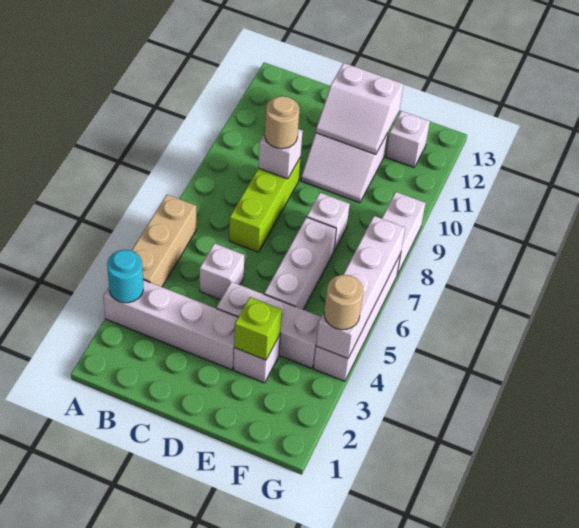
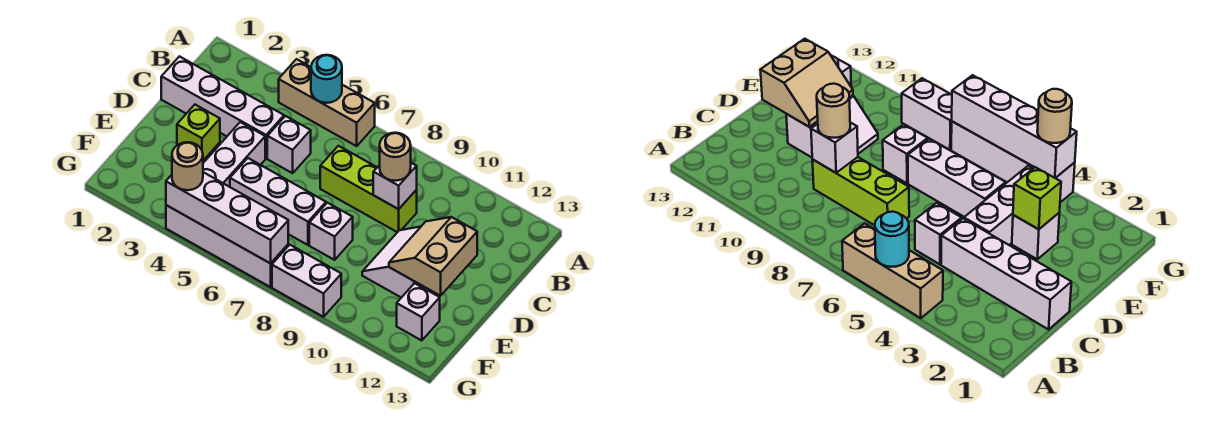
white brick A3:D3 level 1 -> white brick C1:C4 level 1
cyan round brick A3 level 2 -> cyan round brick A5 level 2
white slope D11:E12 level 2 top 12 -> tan slope D11:E12 level 2 top 12

